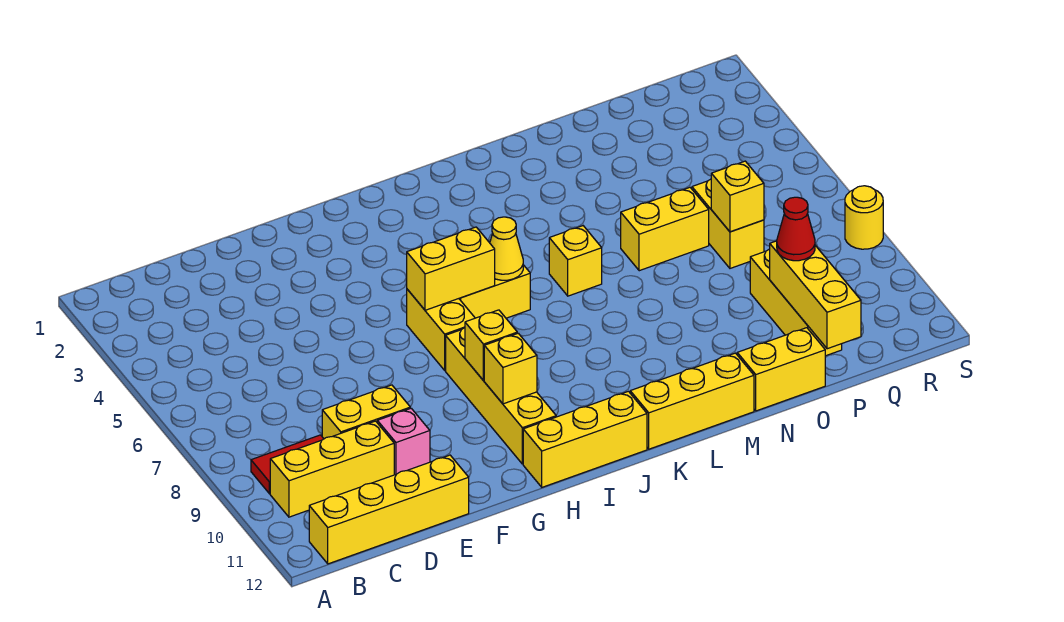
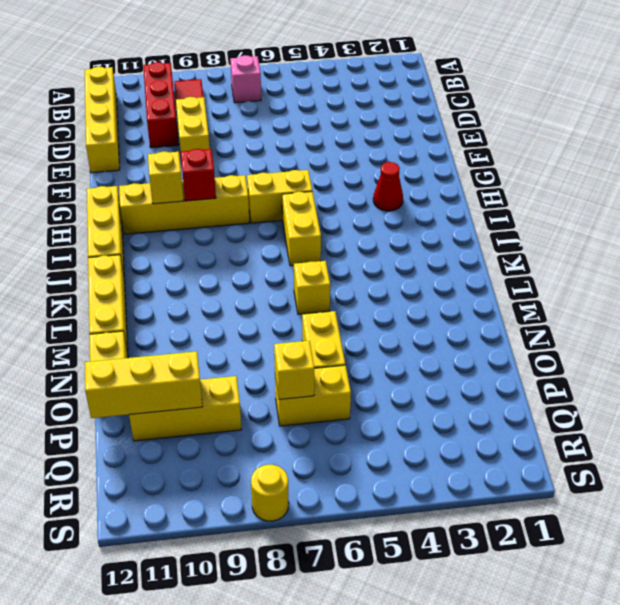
yellow brick B10:D10 level 1 -> red brick B10:D10 level 1
pink brick E10 level 1 -> pink brick B7 level 1
yellow brick H6:I6 level 2 -> none
yellow brick H9 level 2 -> red brick H9 level 2
yellow cone J6 level 2 -> none
red cone P10 level 3 -> red cone H3 level 1

